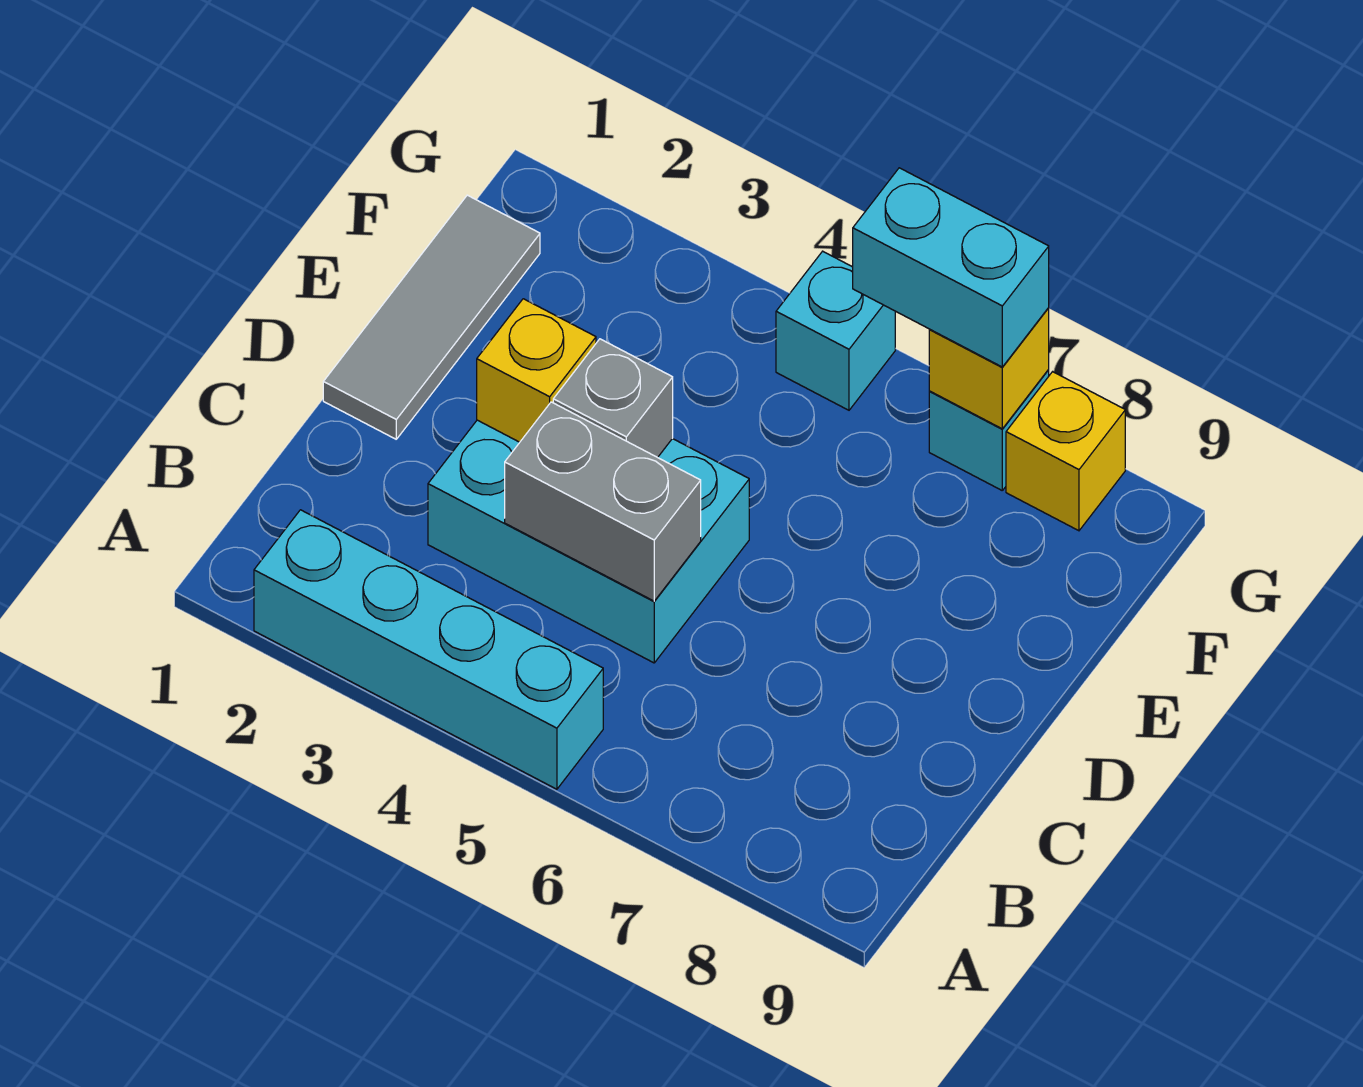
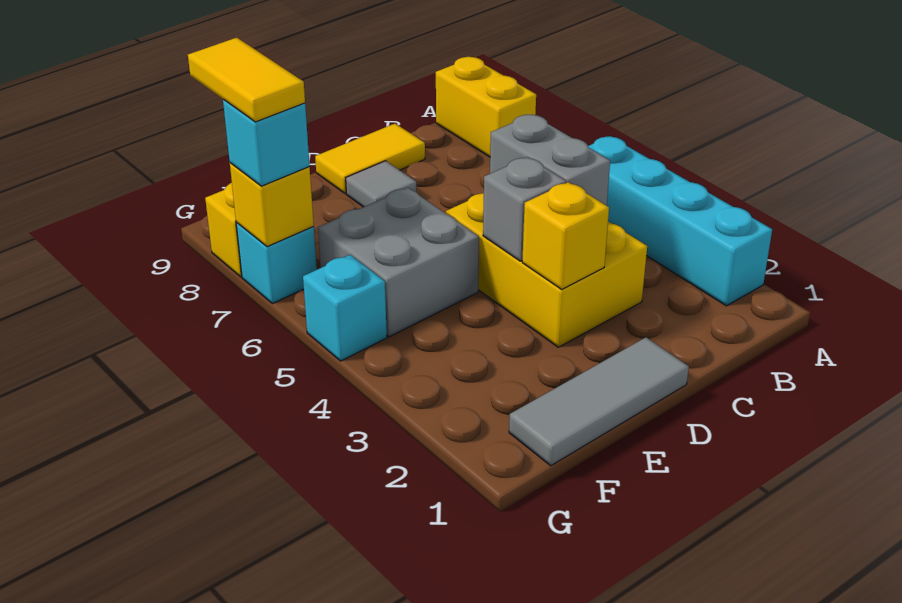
none -> yellow brick A8:A9 level 1
cyan brick C3:D5 level 1 -> yellow brick C3:D5 level 1
none -> yellow tile C9:D9 level 1
none -> grey tile D8 level 1
none -> grey brick E5:F6 level 1
cyan brick G6:G7 level 3 -> cyan brick G7 level 3
none -> yellow tile G7:G8 level 4

